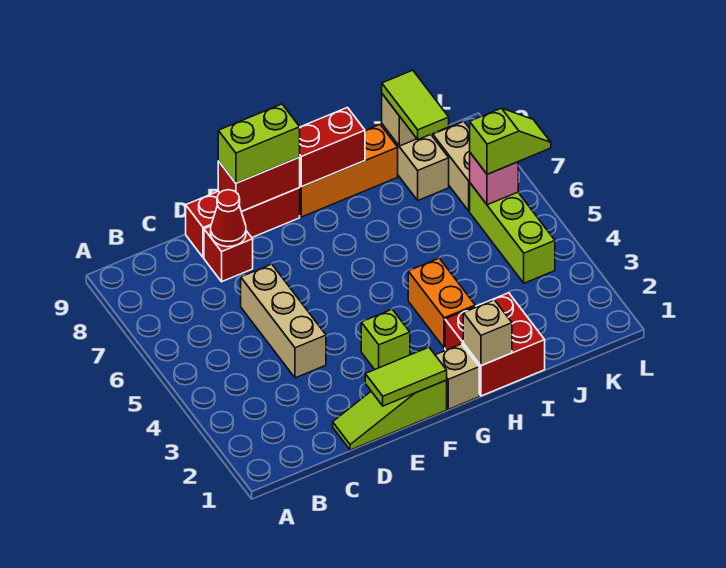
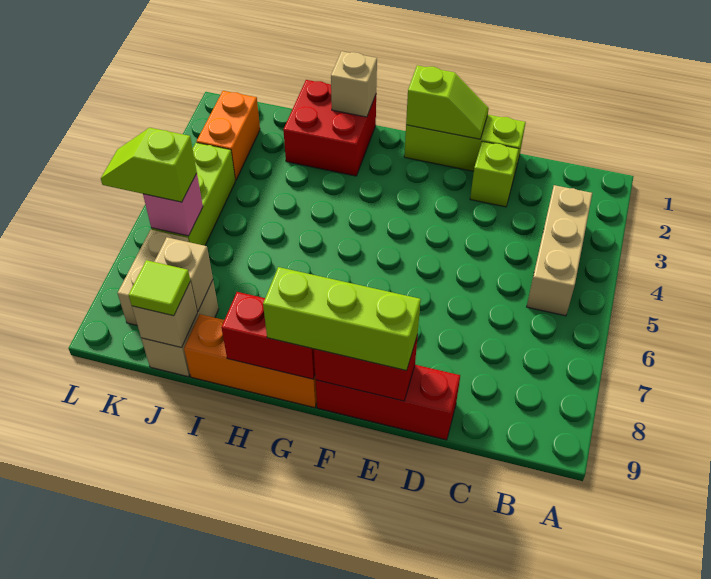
lime slope D1:F1 level 1 top F -> lime brick D1:F1 level 1
tan brick D4:D6 level 1 -> tan brick B3:B5 level 1
red brick D8 level 1 -> none
red cone D8 level 2 -> none
lime tile E1:F1 level 2 -> lime slope E1:F1 level 2 top F
lime brick E9:F9 level 3 -> lime brick E9:G9 level 3
lime brick F3 level 1 -> lime brick D2 level 1
tan brick G1 level 1 -> tan brick J8 level 2
orange brick H3:H4 level 1 -> orange brick K2:K3 level 1
lime tile J8:J9 level 3 -> lime tile J9 level 3

